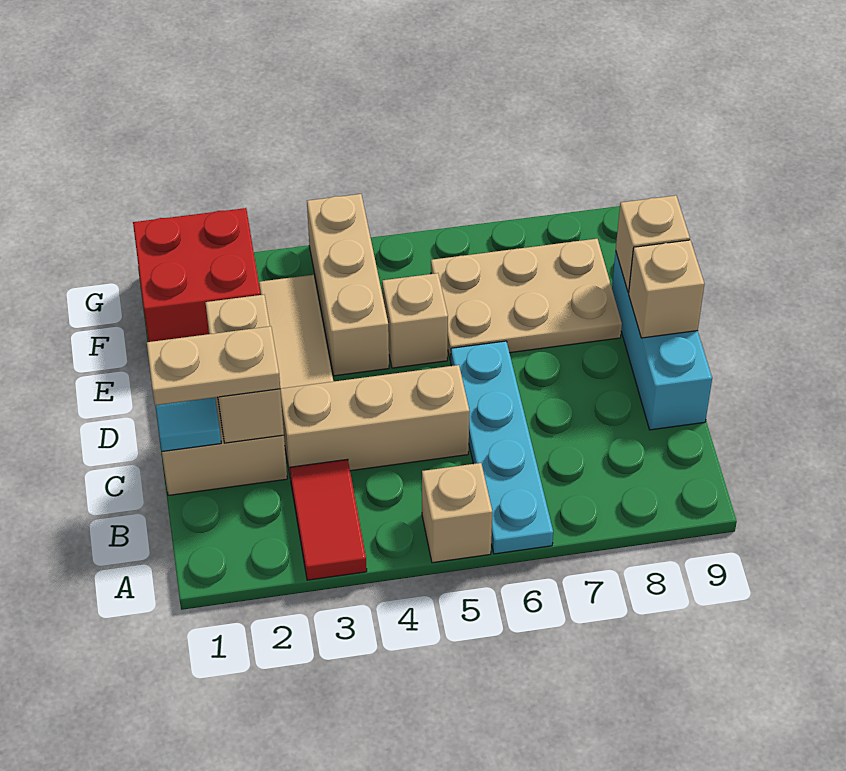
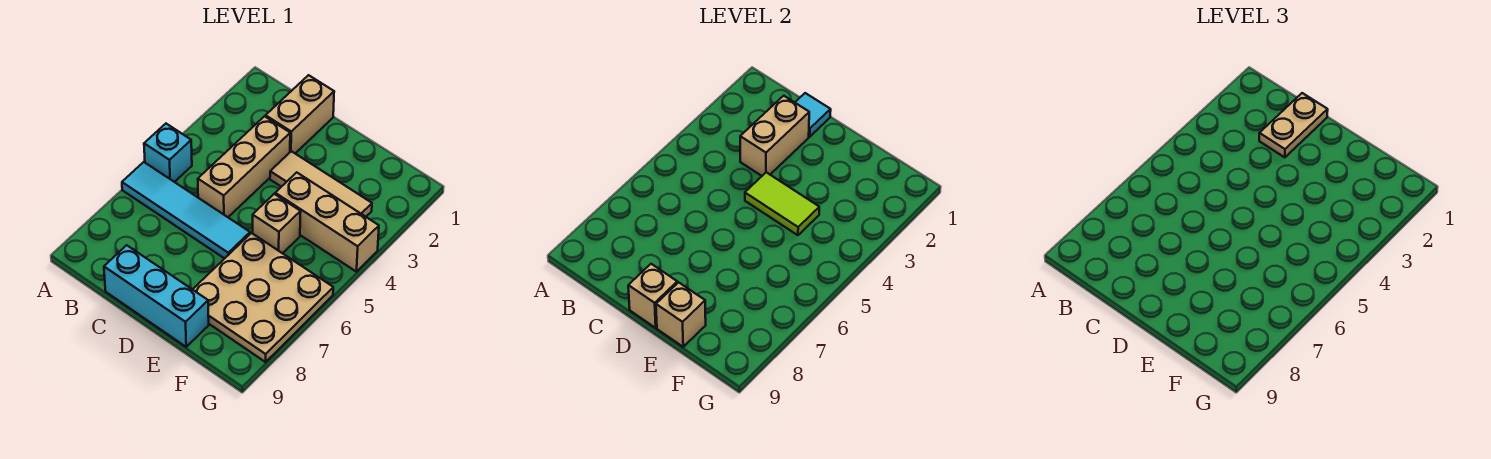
red tile A3:B3 level 1 -> none
tan brick A5 level 1 -> cyan brick A5 level 1
cyan plate A6:D6 level 1 -> cyan tile A6:D6 level 1
tan brick C2:D2 level 2 -> tan brick C2:C3 level 2
none -> lime tile D4:E4 level 2
tan plate E6:F8 level 1 -> tan plate E6:G8 level 1
red brick F1:G2 level 1 -> none

